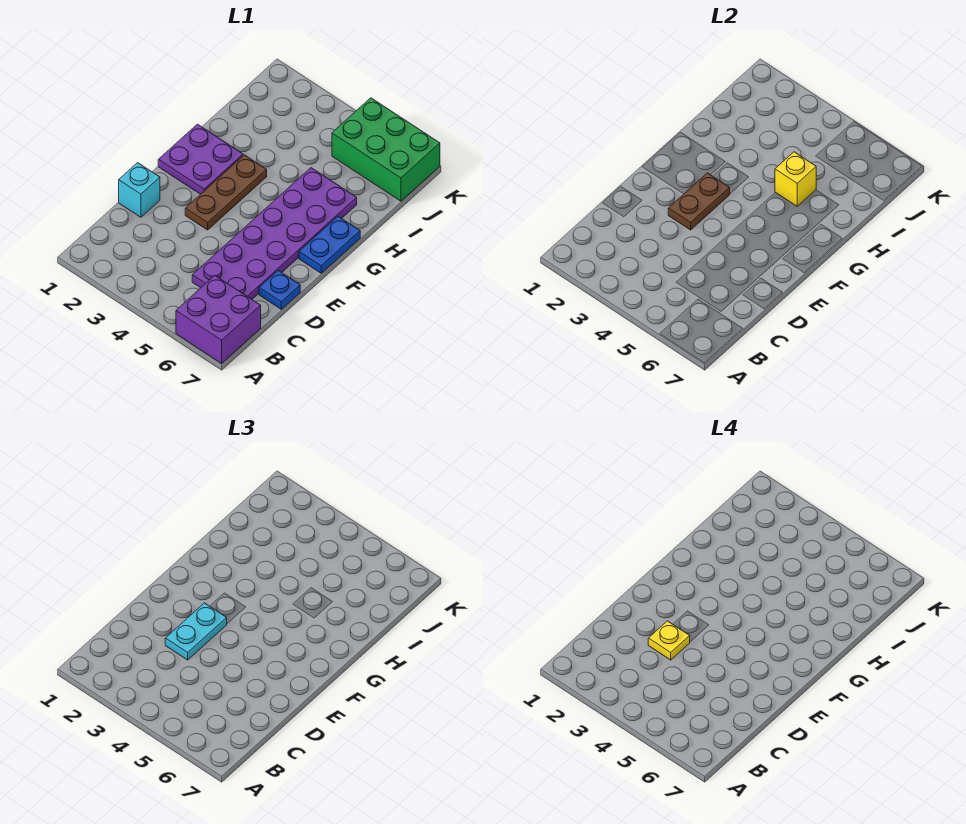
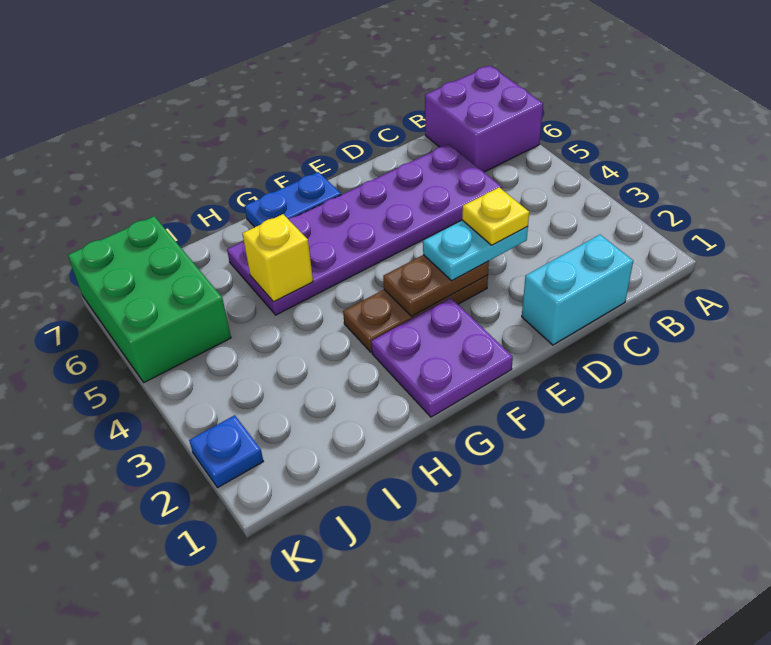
cyan brick D1 level 1 -> cyan brick C1:D1 level 1
blue plate D7 level 1 -> blue plate K2 level 1

